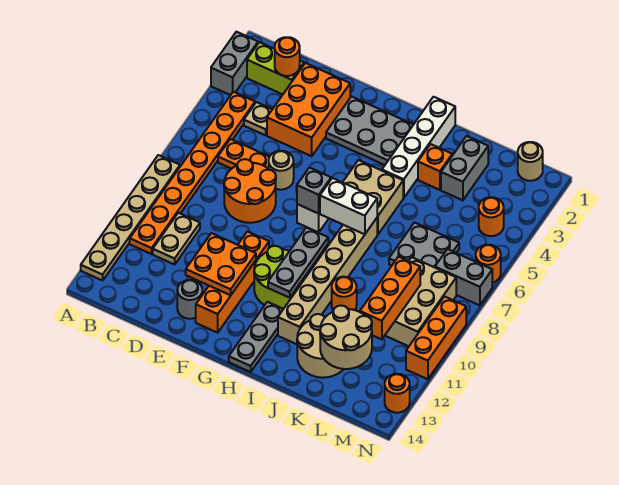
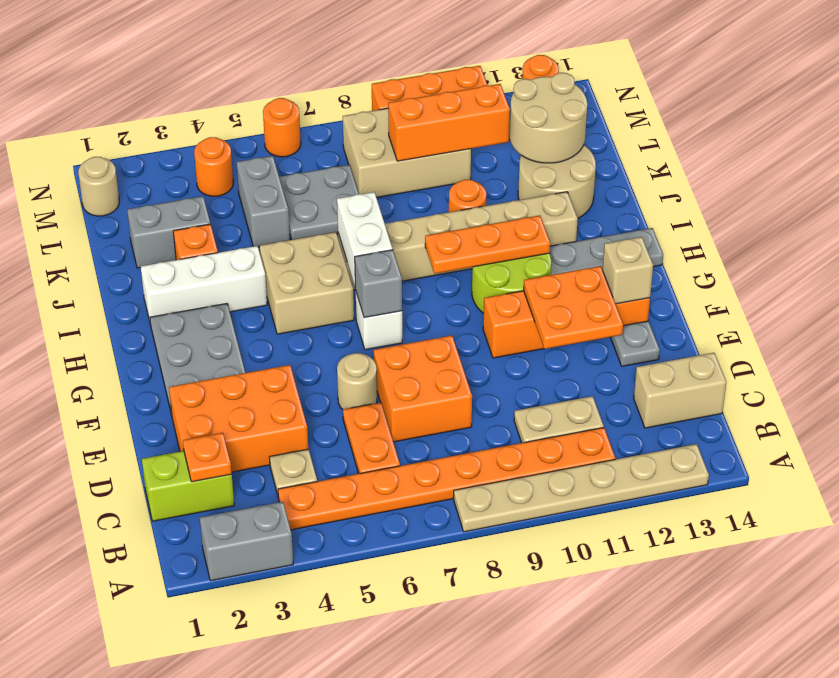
lime brick B2:C2 level 1 -> lime brick C1:C2 level 1
orange round brick C2 level 2 -> orange plate C2 level 2
none -> tan brick C13:C14 level 1
orange round brick D7:E8 level 1 -> orange brick D7:E8 level 1
grey round brick E13 level 1 -> grey plate E13 level 1
none -> tan brick F13 level 2
grey plate H9:H11 level 2 -> orange plate H9:H11 level 2
white brick I1:I4 level 1 -> white brick I2:I4 level 1
grey brick M7:N7 level 1 -> grey brick K5:L5 level 1

